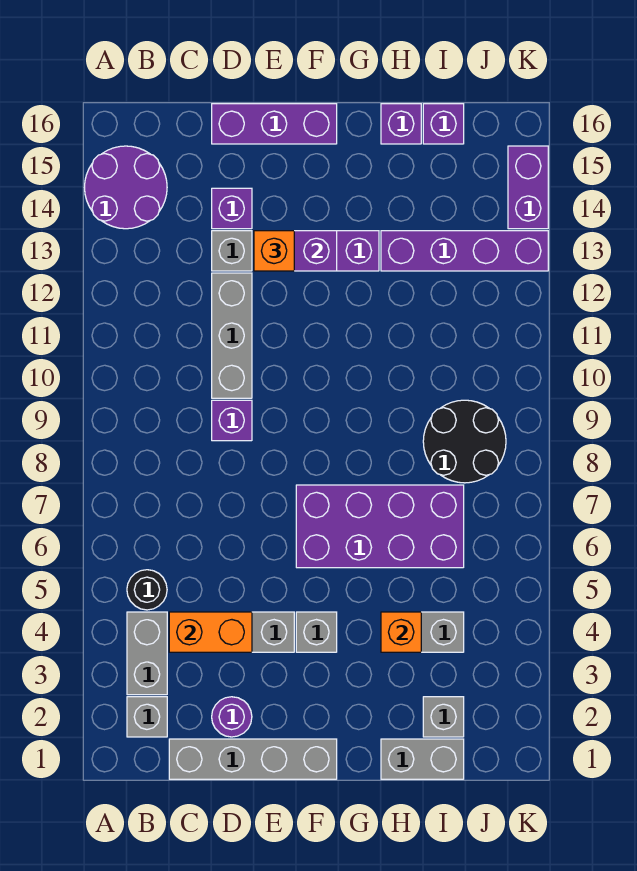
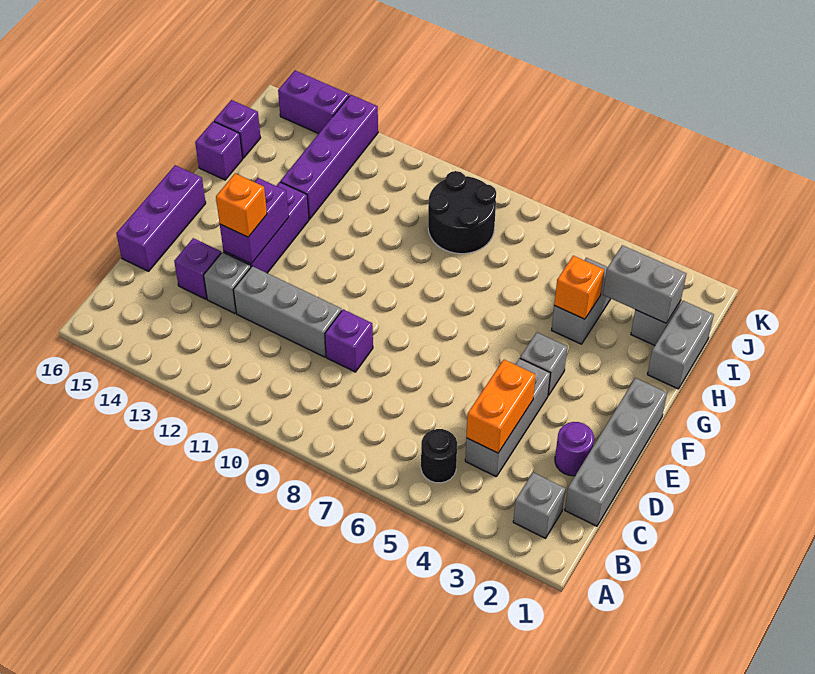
purple round brick A14:B15 level 1 -> none
grey brick B3:B4 level 1 -> grey brick I2:I3 level 2
purple brick F6:I7 level 1 -> none

